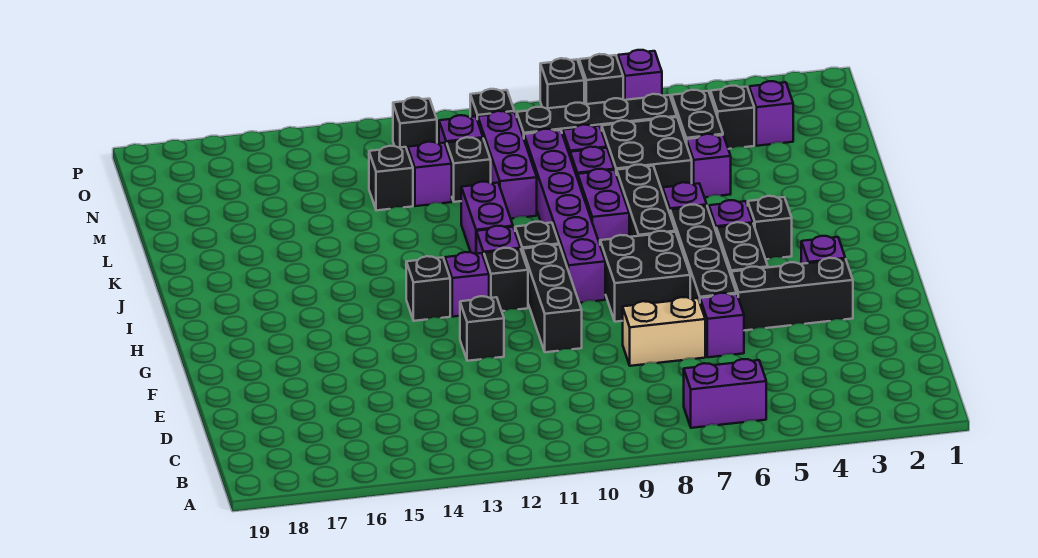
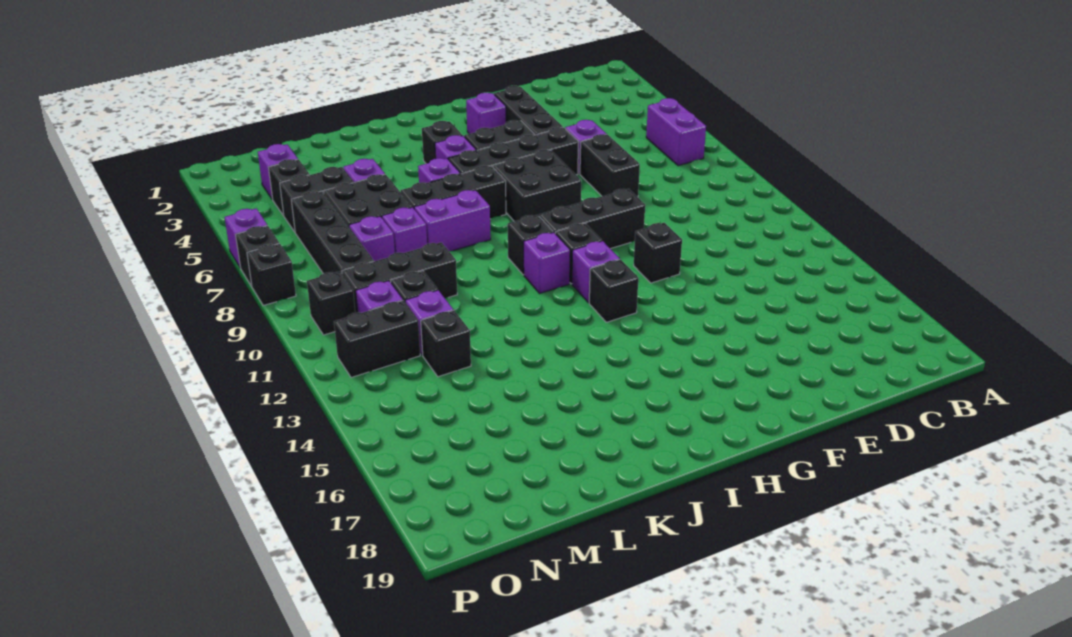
tan brick E7:E8 level 1 -> black brick E7:E8 level 1
purple brick H9:M9 level 1 -> none
purple brick J11:K11 level 1 -> none
purple brick L10:N10 level 1 -> black brick L10:N10 level 1
black brick O12 level 1 -> black brick N12:O12 level 1

